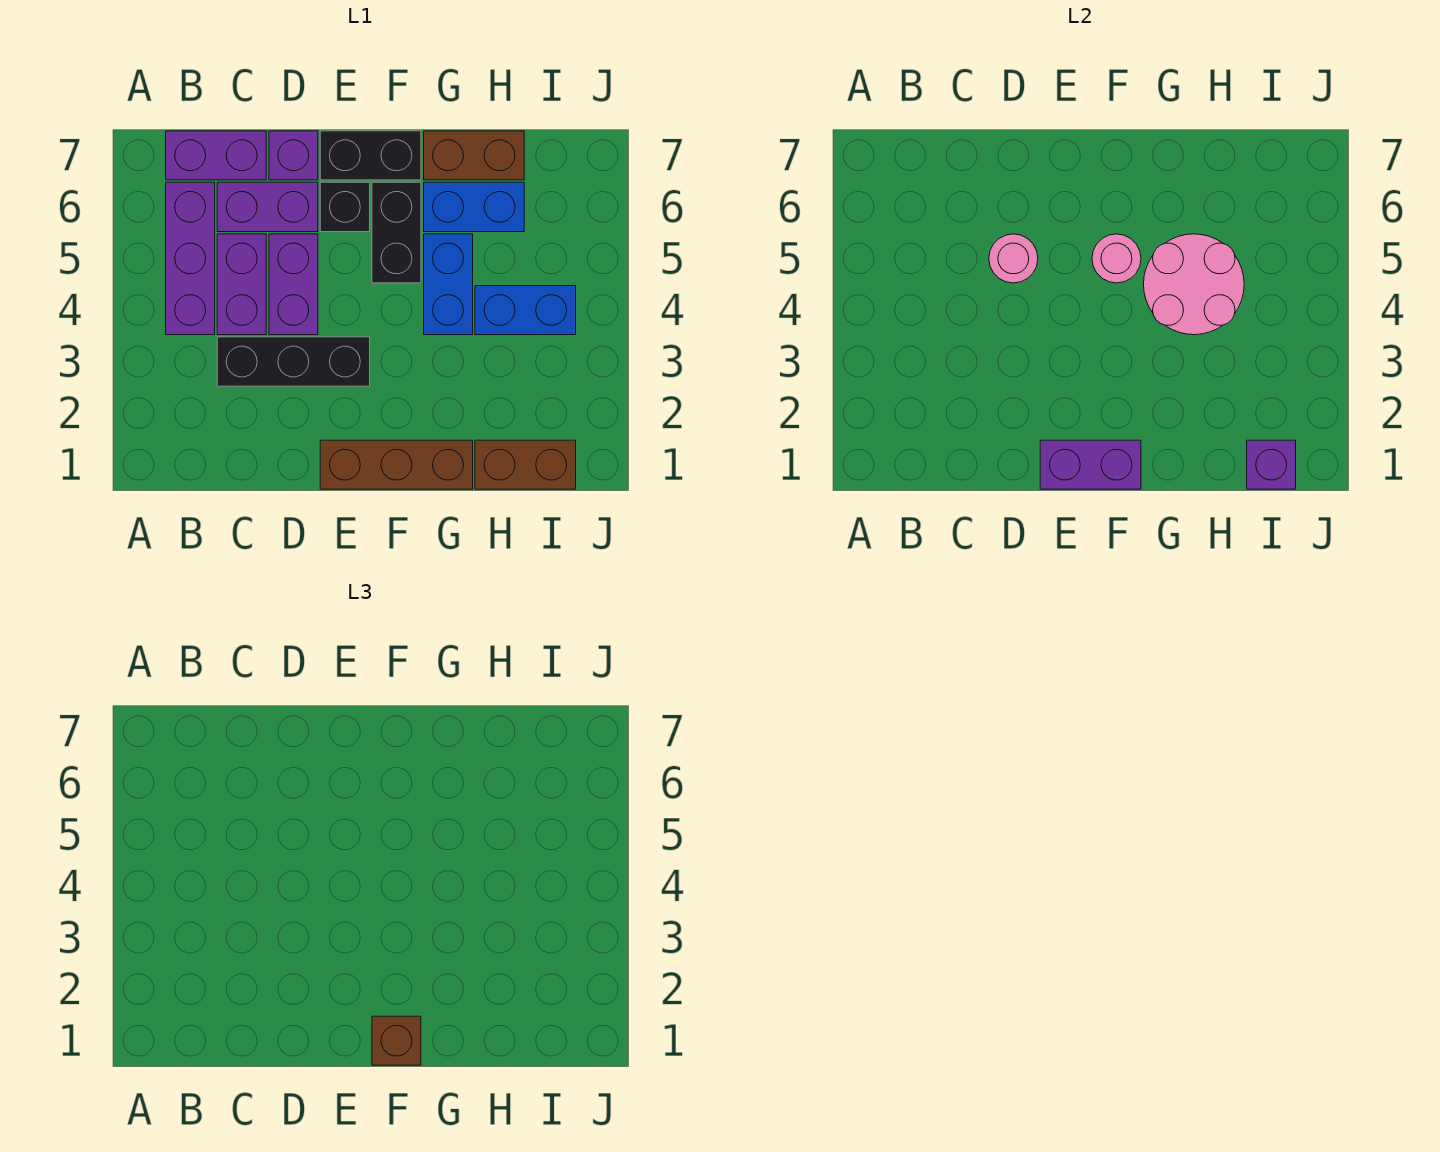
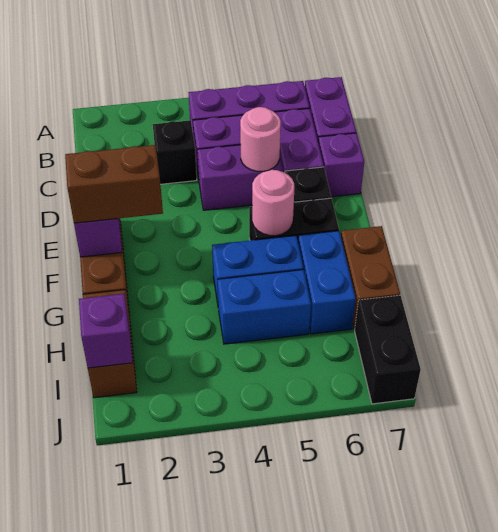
black brick C3:E3 level 1 -> black brick C3 level 1
black brick E7:F7 level 1 -> black brick I7:J7 level 1
brown brick F1 level 3 -> brown brick F1:F2 level 3
pink round brick G4:H5 level 2 -> none
blue brick H4:I4 level 1 -> blue brick H4:H5 level 1

